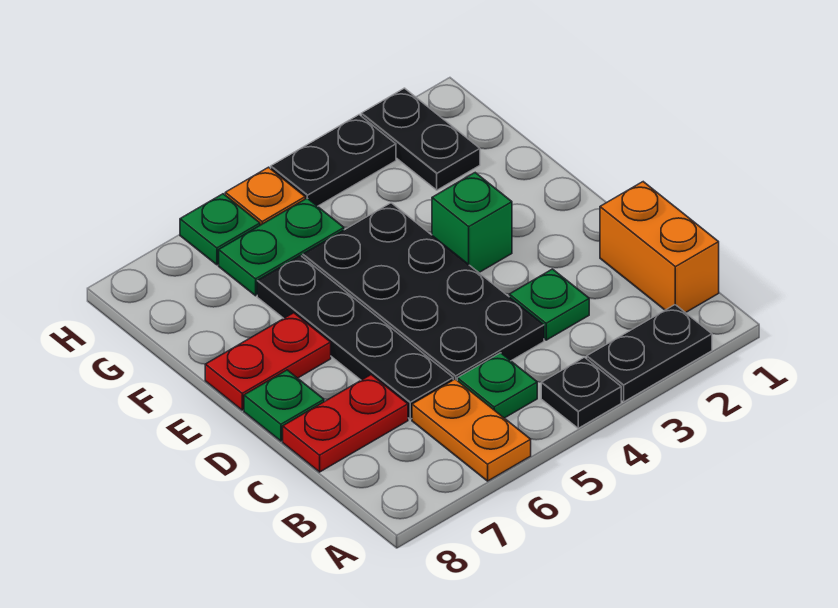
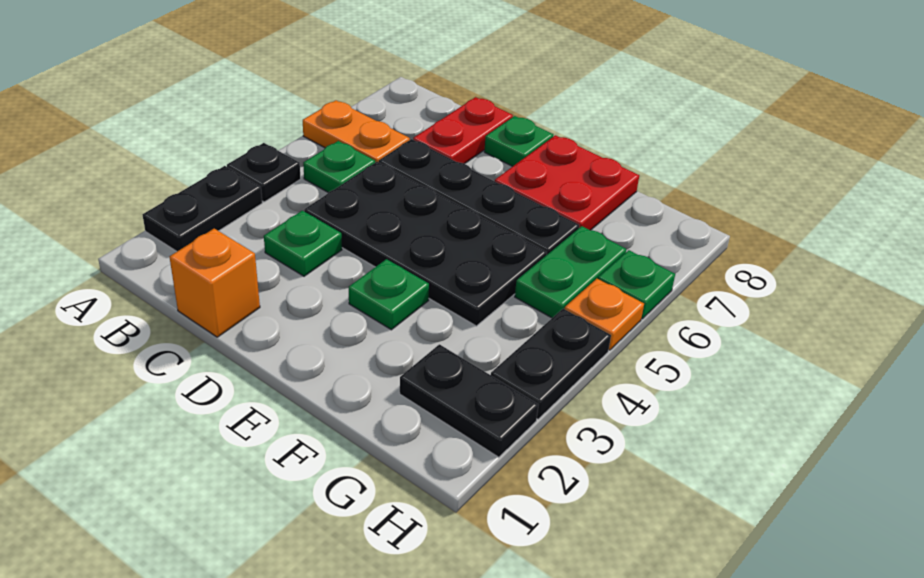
orange brick B1:C1 level 1 -> orange brick C1 level 1
green brick E3 level 1 -> green plate E3 level 1
red plate E7:E8 level 1 -> red plate E7:F8 level 1

